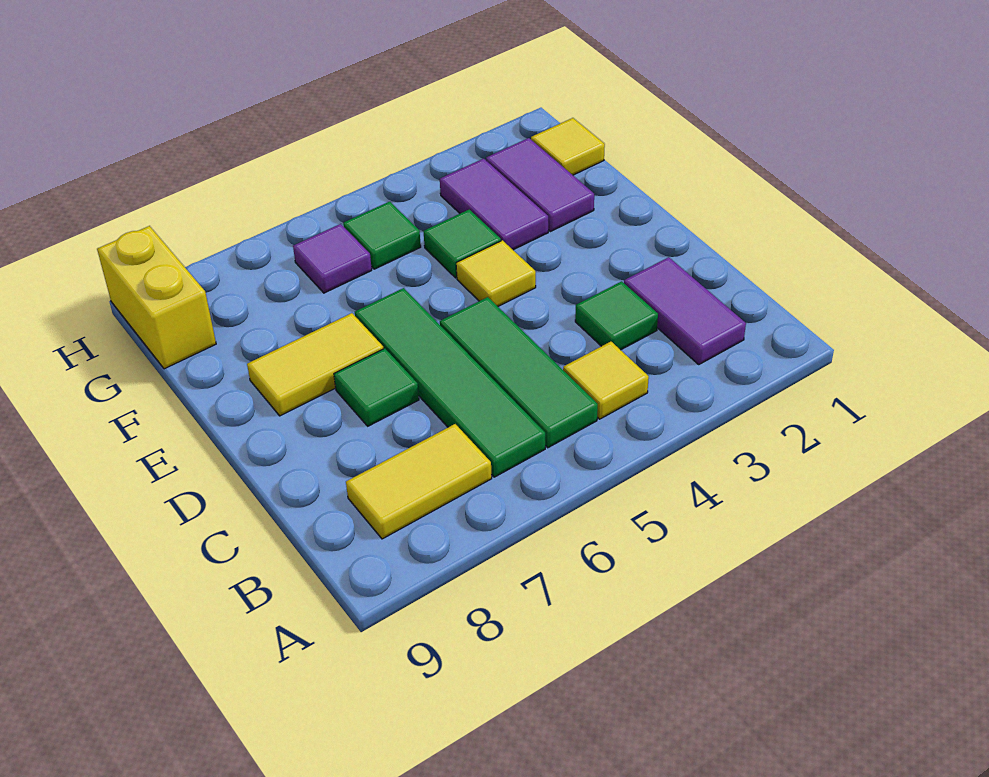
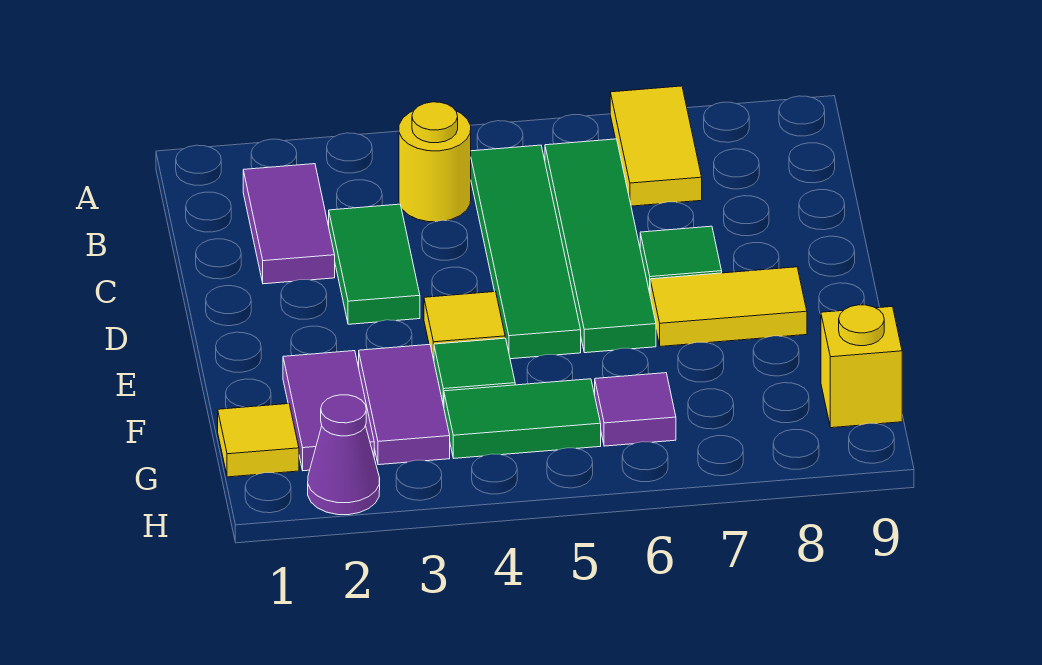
yellow tile B4 level 1 -> yellow round brick B4 level 1
green tile B5:D5 level 1 -> green tile B5:E5 level 1
yellow tile B7:B8 level 1 -> yellow tile A7:B7 level 1
green tile C3 level 1 -> green tile C3:D3 level 1
green tile G5 level 1 -> green tile G4:G5 level 1
yellow brick G9:H9 level 1 -> yellow brick G9 level 1
none -> purple cone H2 level 1

